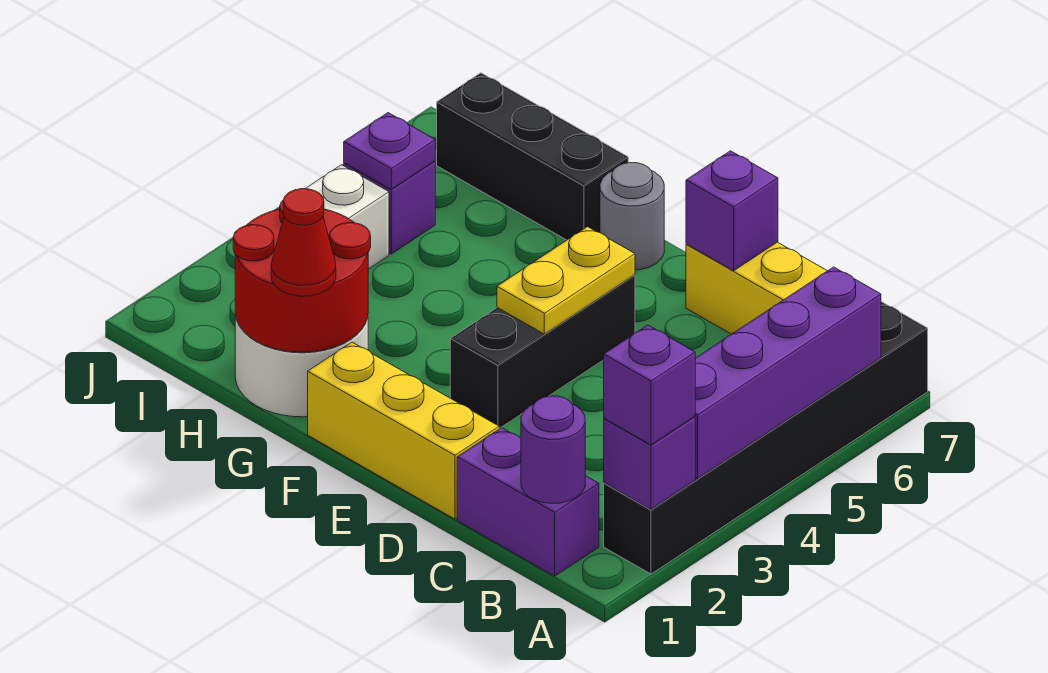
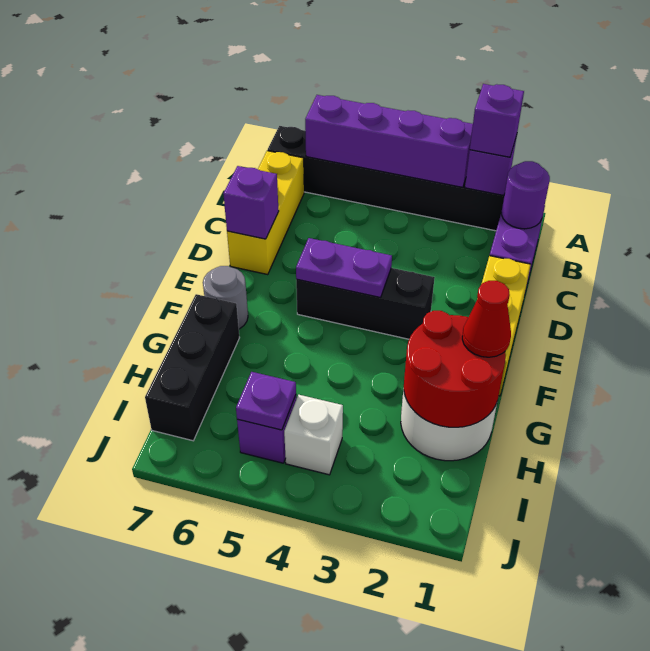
yellow plate E4:E5 level 2 -> purple plate E4:E5 level 2

